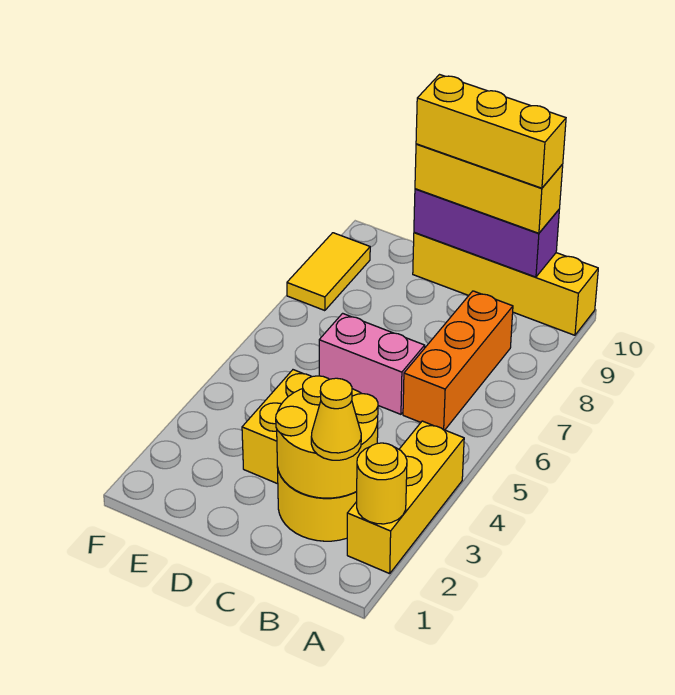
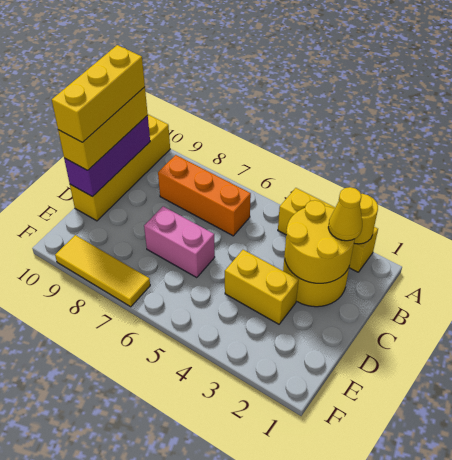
pink brick C6:D6 level 1 -> pink brick D6:D7 level 1
yellow tile F8:F9 level 1 -> yellow tile F7:F9 level 1

